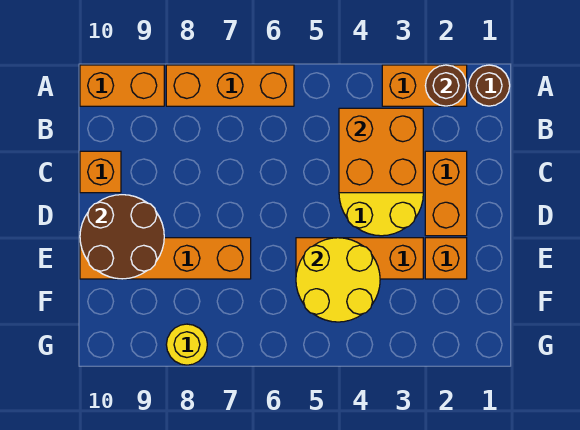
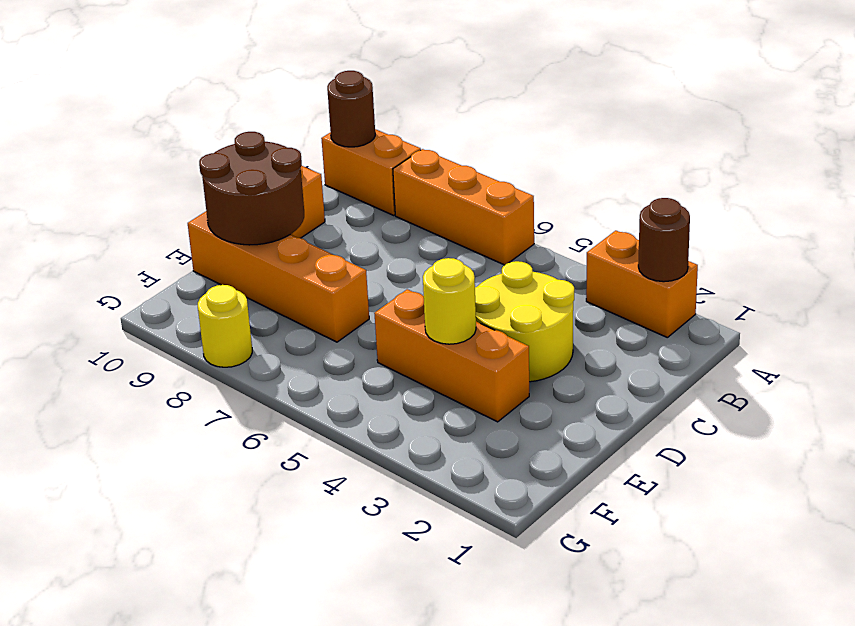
brown round brick A1 level 1 -> brown round brick A10 level 2
orange brick B3:C4 level 2 -> none
orange brick C2:D2 level 1 -> none
orange brick E2 level 1 -> none
yellow round brick E4:F5 level 2 -> yellow round brick E4 level 2

